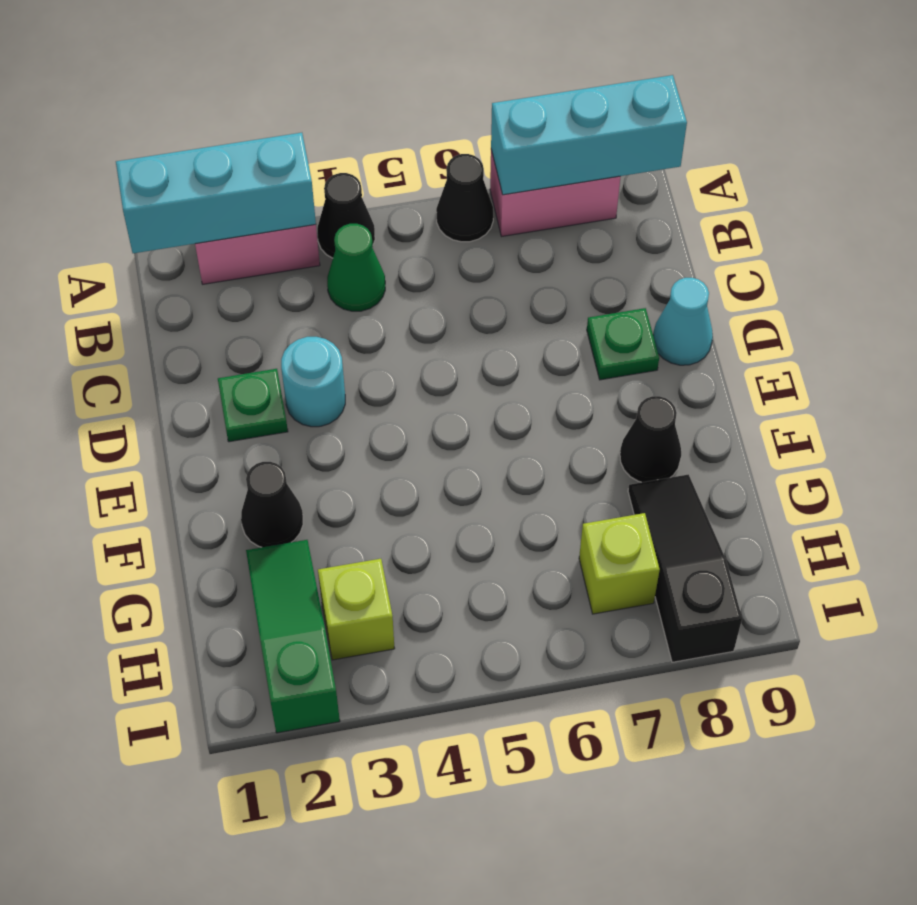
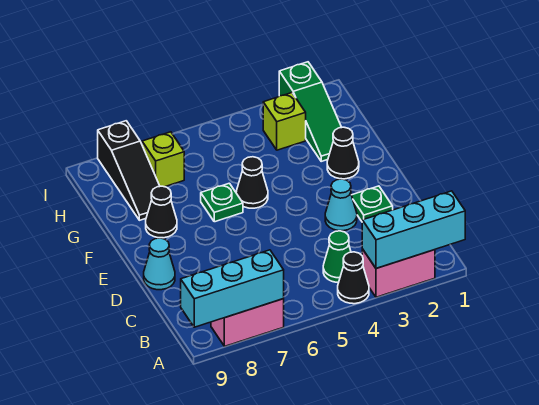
black cone A6 level 1 -> black cone F5 level 1
cyan round brick D3 level 1 -> cyan cone D3 level 1
green plate D8 level 1 -> green plate F6 level 1

